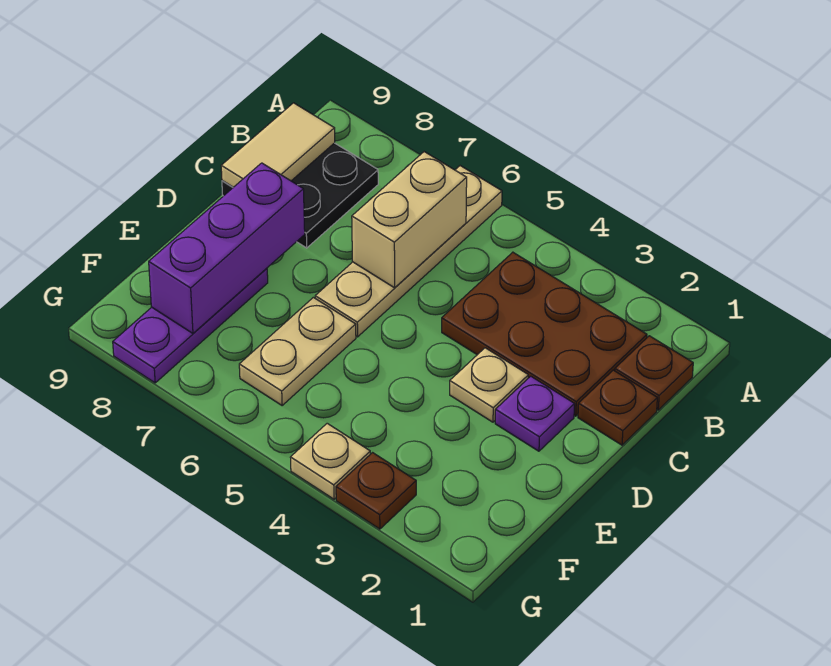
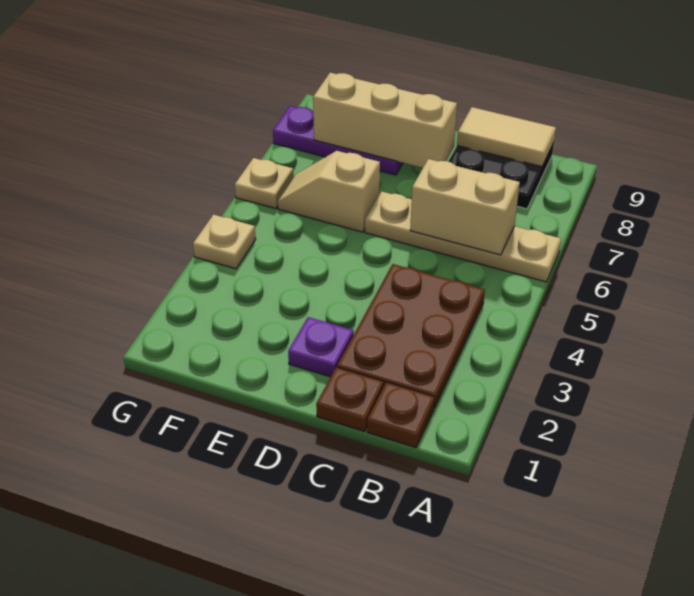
tan plate D3 level 1 -> tan plate G6 level 1
purple brick D8:F8 level 2 -> tan brick D8:F8 level 2
tan plate E6:F6 level 1 -> tan slope E6:F6 level 1 top E
brown plate G3 level 1 -> none

